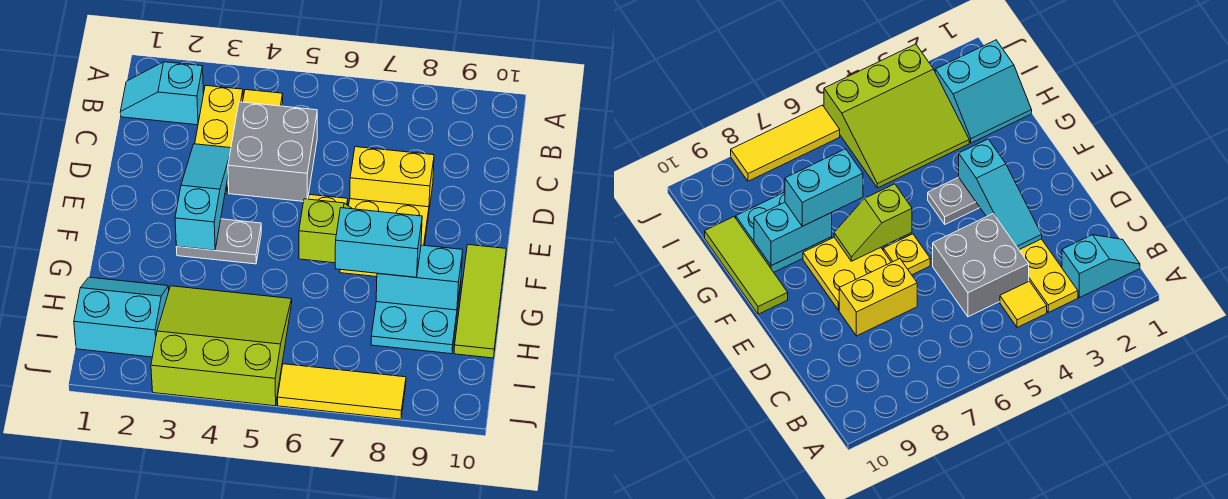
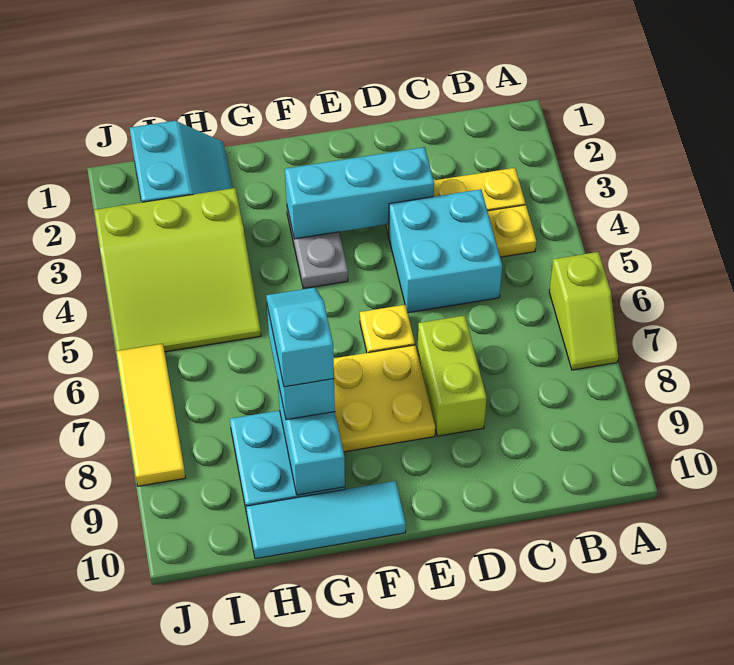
cyan slope B1:B2 level 1 top 2 -> cyan slope G7:G8 level 4 top 8
yellow tile B4 level 1 -> yellow plate B4 level 1
grey brick C4:D5 level 1 -> cyan brick C4:D5 level 1
cyan slope D3:F3 level 2 top F -> cyan brick D3:F3 level 2
yellow brick D7:D8 level 1 -> lime brick D7:D8 level 1
lime slope F6:F7 level 2 top 6 -> lime slope A6:A7 level 1 top 6
lime tile F10:H10 level 1 -> cyan tile F10:H10 level 1
lime slope H3:J5 level 1 top J -> lime slope H3:J5 level 1 top 3

